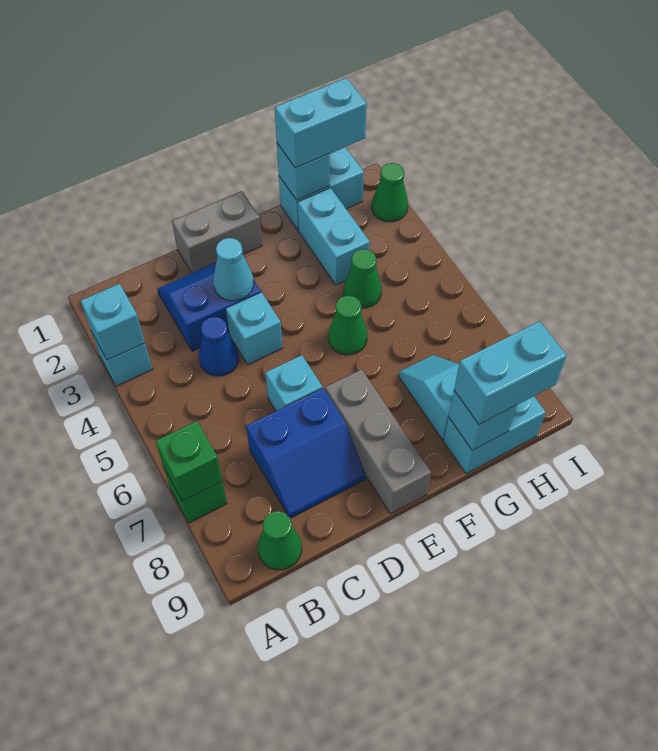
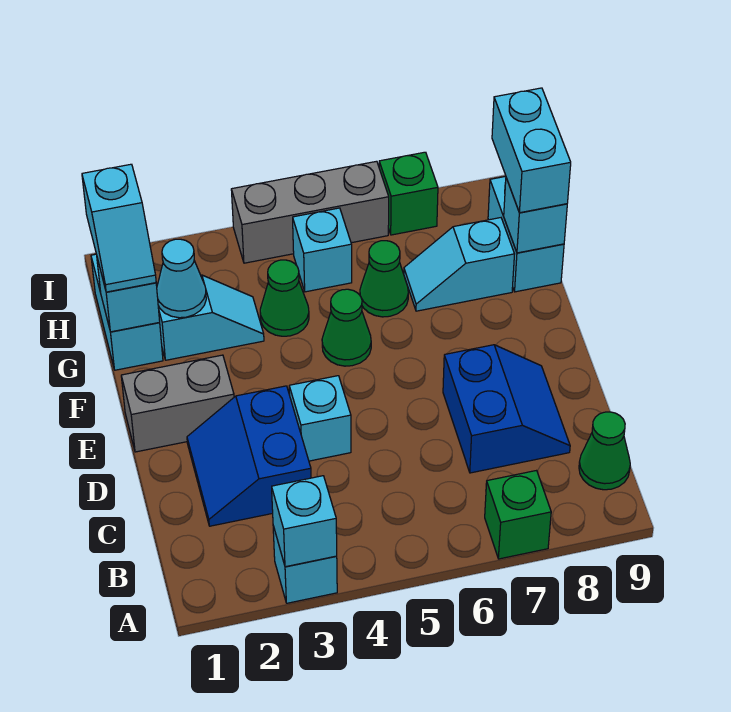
green brick A7 level 2 -> green brick I7 level 1
blue cone C4 level 1 -> none
grey brick D1:E1 level 1 -> grey brick E1:E2 level 1
cyan cone D3 level 2 -> cyan cone G2 level 2
cyan brick D6 level 1 -> cyan brick H5 level 1
grey brick E7:E9 level 1 -> grey brick I4:I6 level 1
cyan brick G1:H1 level 3 -> cyan slope G1:H1 level 3 top H
cyan brick G2:G3 level 1 -> cyan slope G2:G3 level 1 top 2
green cone I2 level 1 -> green cone G6 level 1

